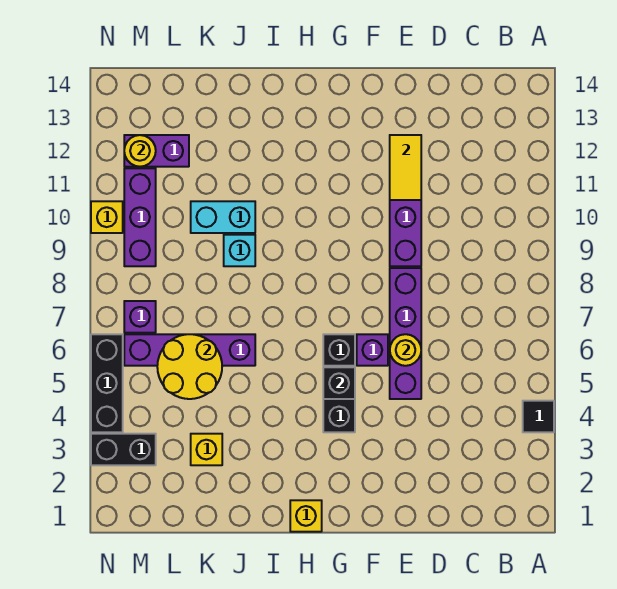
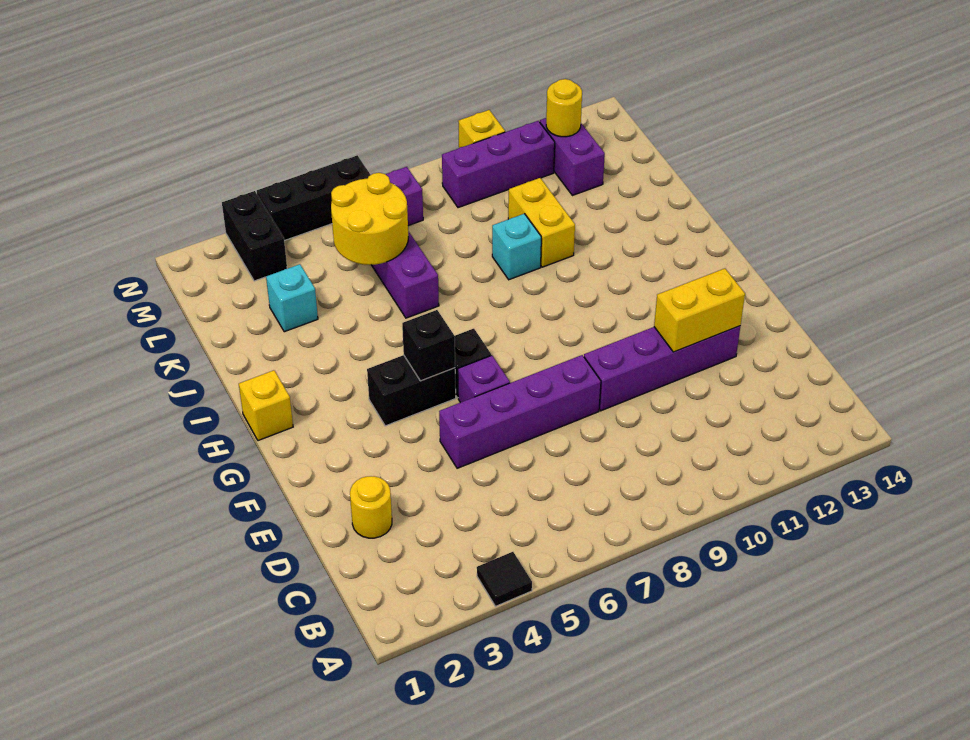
yellow round brick E6 level 2 -> yellow round brick D2 level 1
yellow tile E11:E12 level 2 -> yellow brick E11:E12 level 2
cyan brick J10:K10 level 1 -> yellow brick J10:K10 level 1
yellow brick K3 level 1 -> cyan brick K3 level 1

